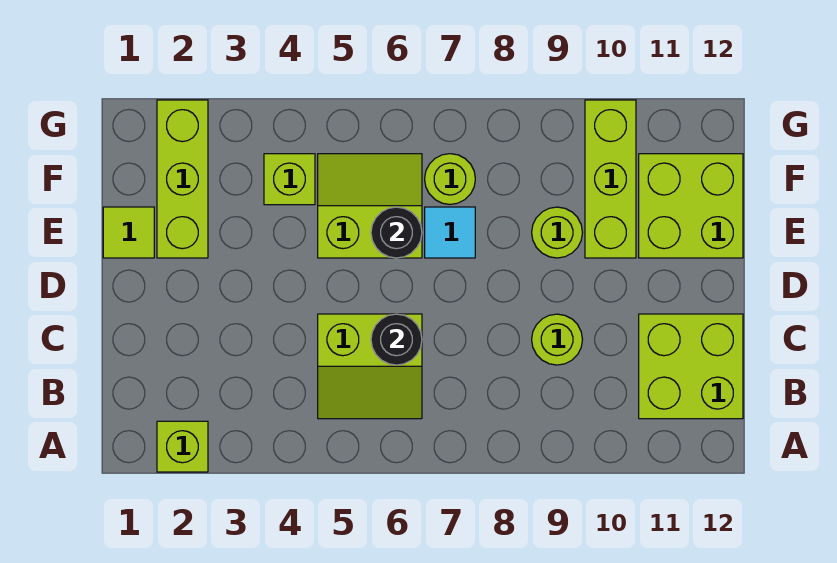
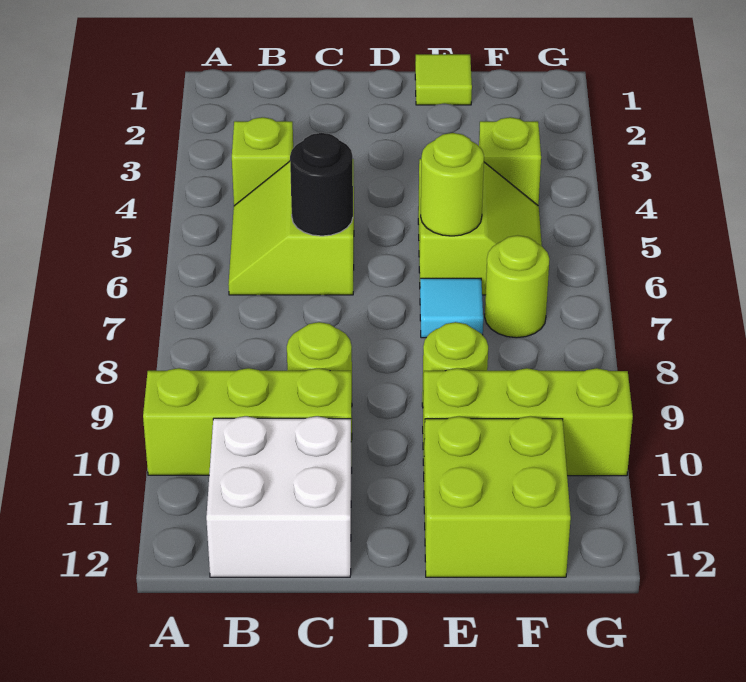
lime brick A2 level 1 -> lime brick B4 level 1
lime brick B11:C12 level 1 -> white brick B11:C12 level 1
lime brick E2:G2 level 1 -> lime brick A10:C10 level 1
black round brick E6 level 2 -> lime round brick E6 level 2

